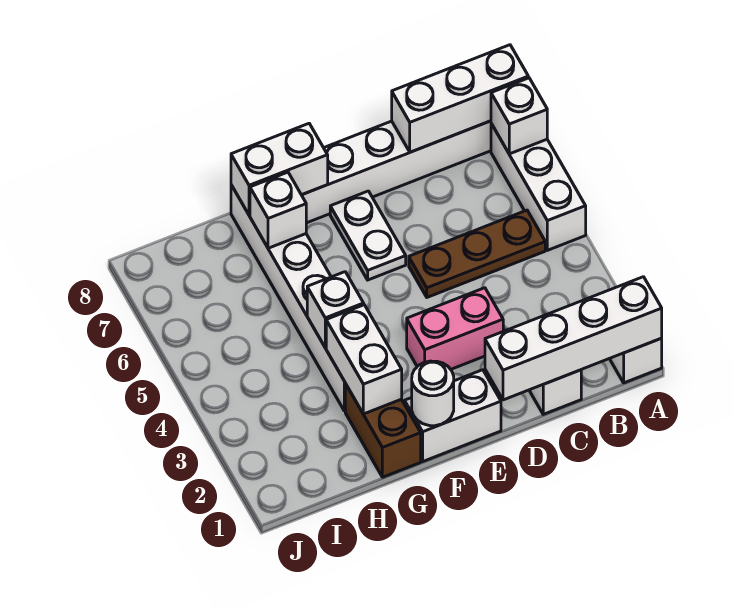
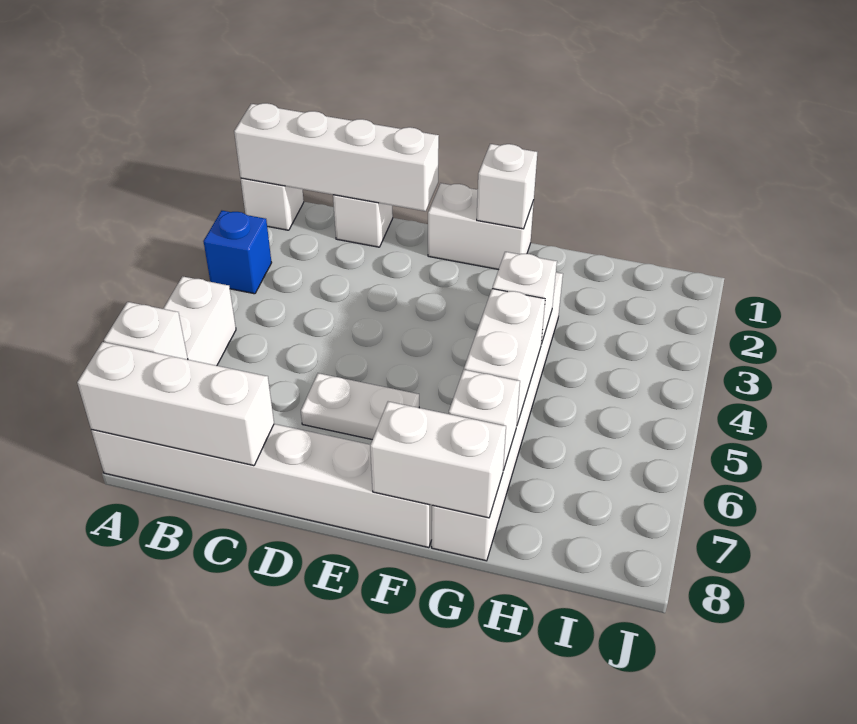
none -> blue brick A3 level 1
brown plate B5:D5 level 1 -> none
pink brick D3:E3 level 1 -> none
white plate E6:E7 level 1 -> white plate D6:E6 level 1
white round brick F1 level 2 -> white brick F1 level 2
brown brick G1:G2 level 1 -> none
white brick G2:G3 level 2 -> white brick G5:G6 level 2

